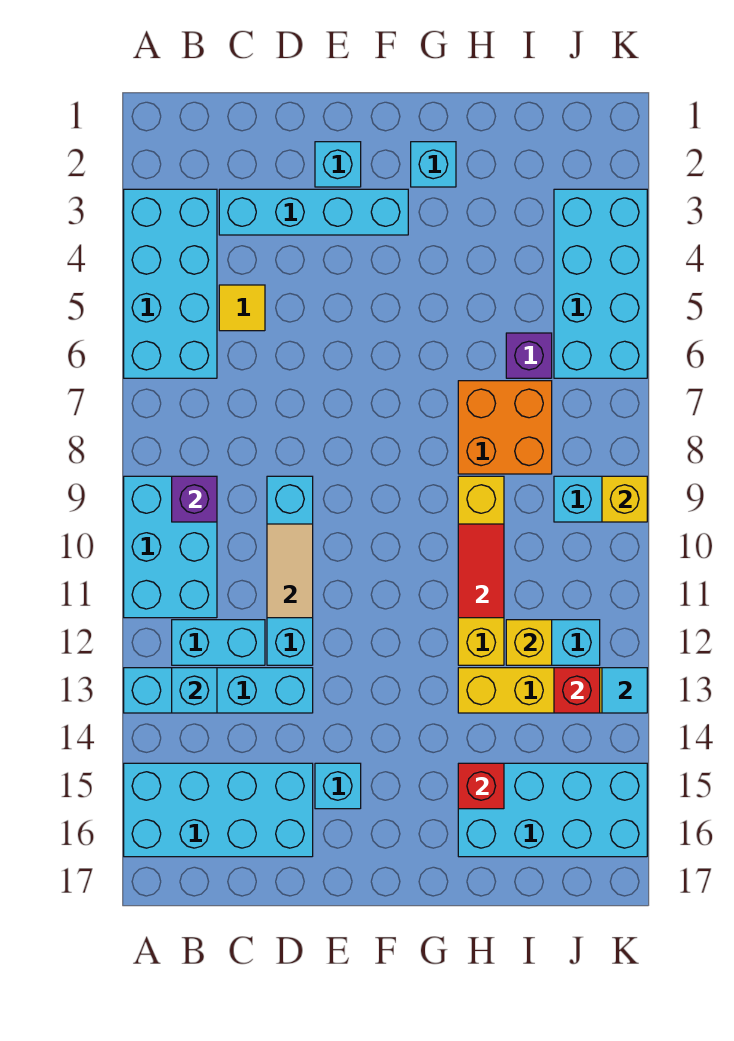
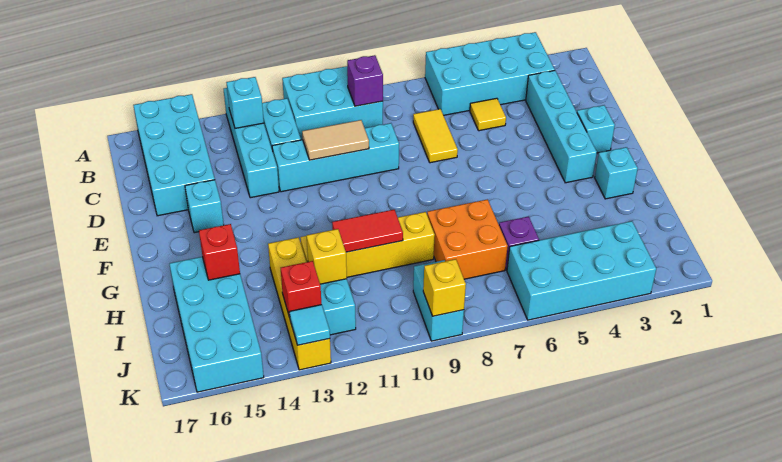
none -> yellow tile C7:D7 level 1

